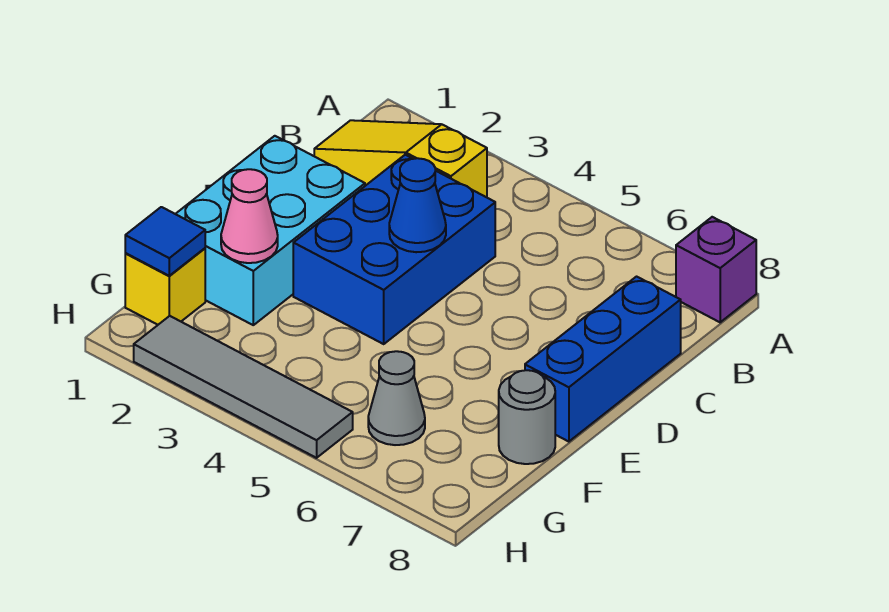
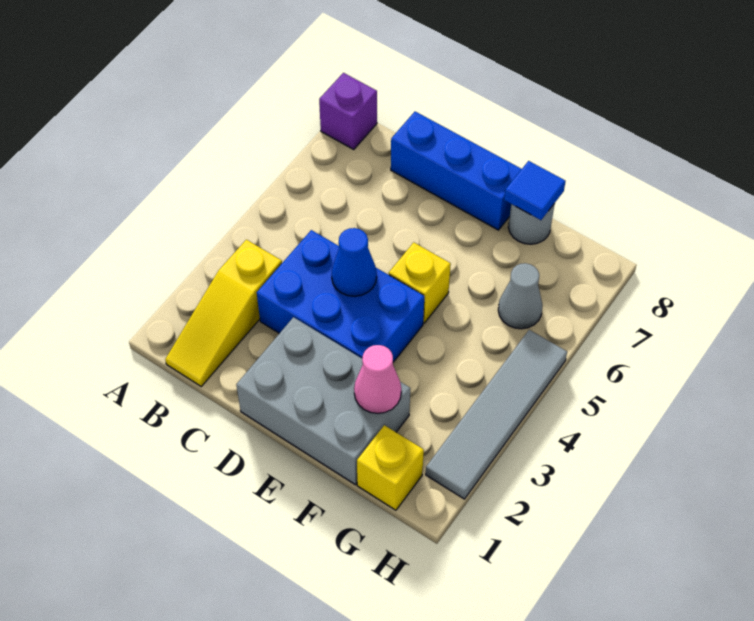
cyan brick D1:F2 level 1 -> grey brick D1:F2 level 1
none -> yellow brick E5 level 1
blue tile G1 level 2 -> blue tile F8 level 2

